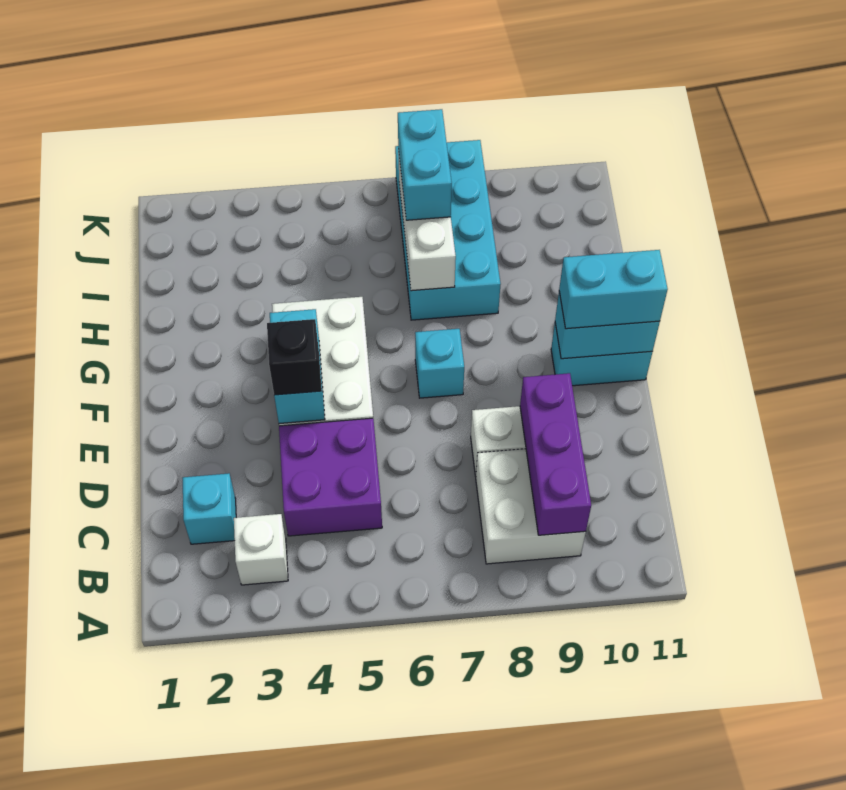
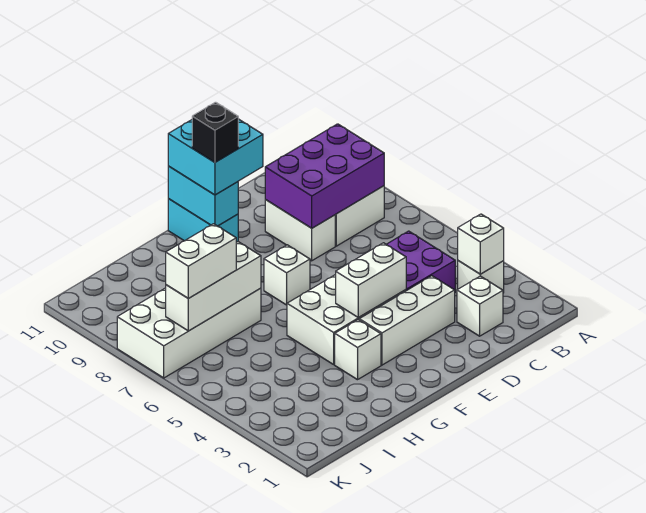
none -> white brick B3 level 2
purple brick B9:D9 level 2 -> purple brick B8:D9 level 2
cyan brick C2 level 1 -> white brick C2 level 1
none -> white brick D3:F3 level 1
cyan brick E4:F4 level 2 -> white brick E4:F4 level 2
black brick E4 level 3 -> black brick F10 level 4
cyan brick F7 level 1 -> white brick F7 level 1
cyan brick F10:F11 level 3 -> cyan brick E10:F11 level 3
none -> white brick G3 level 1
cyan brick H7:K8 level 1 -> white brick H7:K8 level 1
cyan brick I7:J7 level 3 -> white brick I7:J7 level 3

